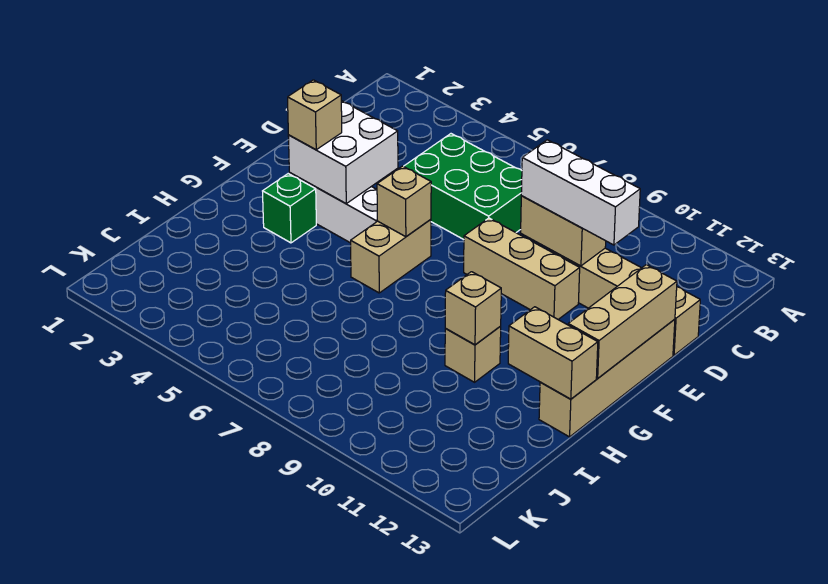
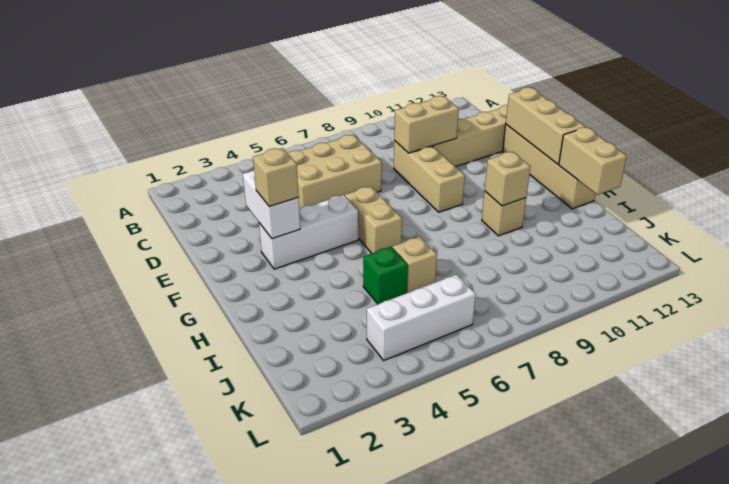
green brick C5:D7 level 1 -> tan brick C5:D7 level 1
white brick D9:D11 level 3 -> white brick K4:K6 level 1
white brick E3:F4 level 2 -> white brick E3:F3 level 2
tan brick E8:E10 level 1 -> tan brick D9:F9 level 1
tan brick F6 level 2 -> tan brick I6 level 1
green brick G3 level 1 -> green brick I5 level 1
tan brick H12:H13 level 2 -> tan brick H13:I13 level 2

